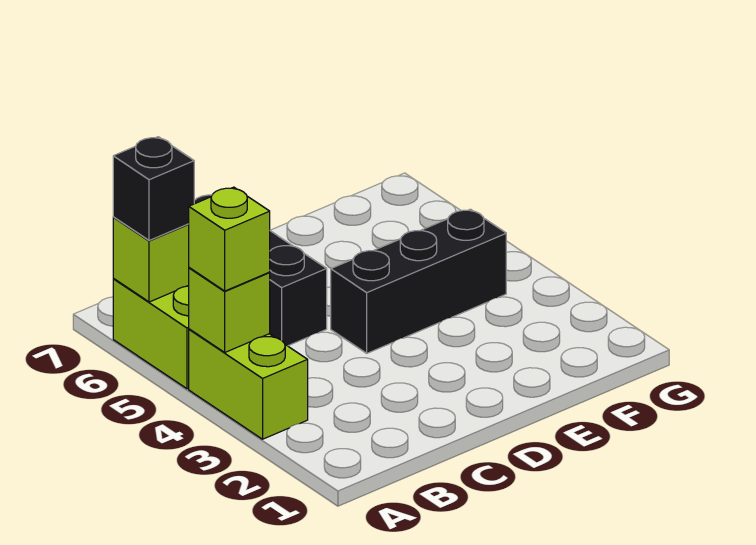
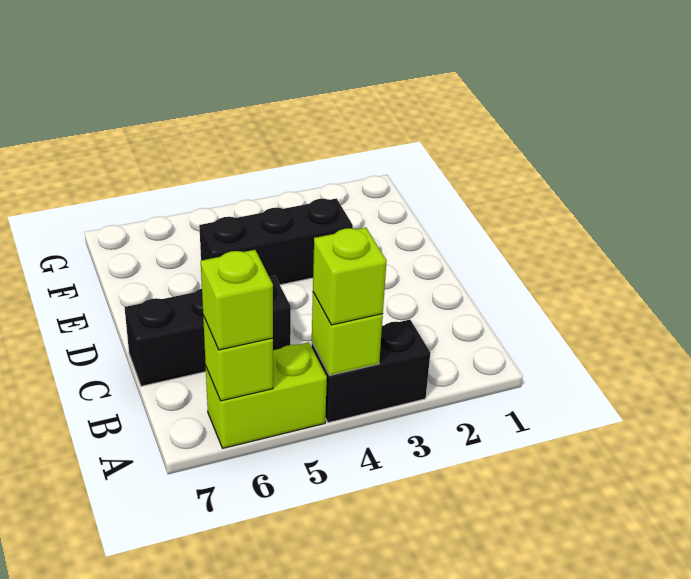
lime brick A3:A4 level 1 -> black brick A3:A4 level 1
black brick A6 level 3 -> lime brick A6 level 3
black brick D4:F4 level 1 -> black brick E3:E5 level 1

